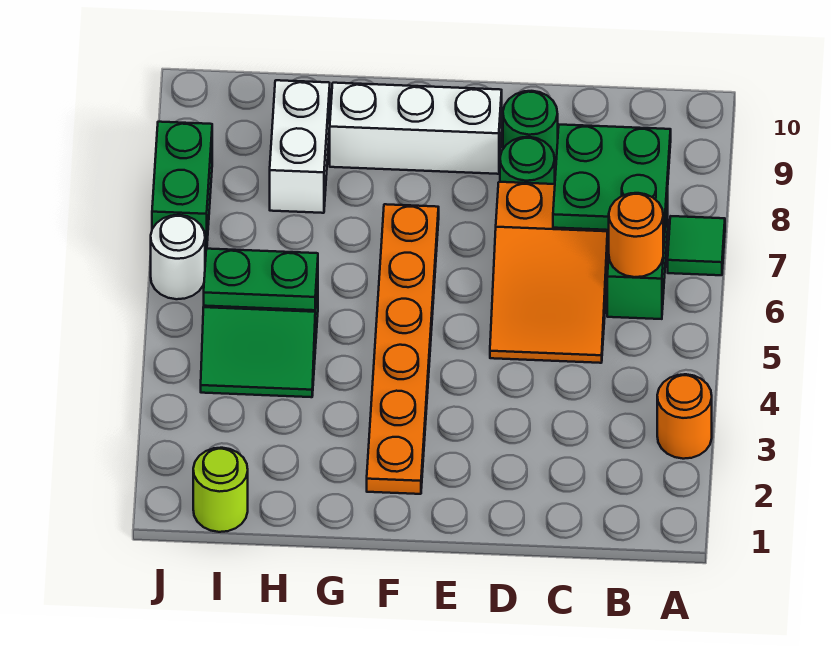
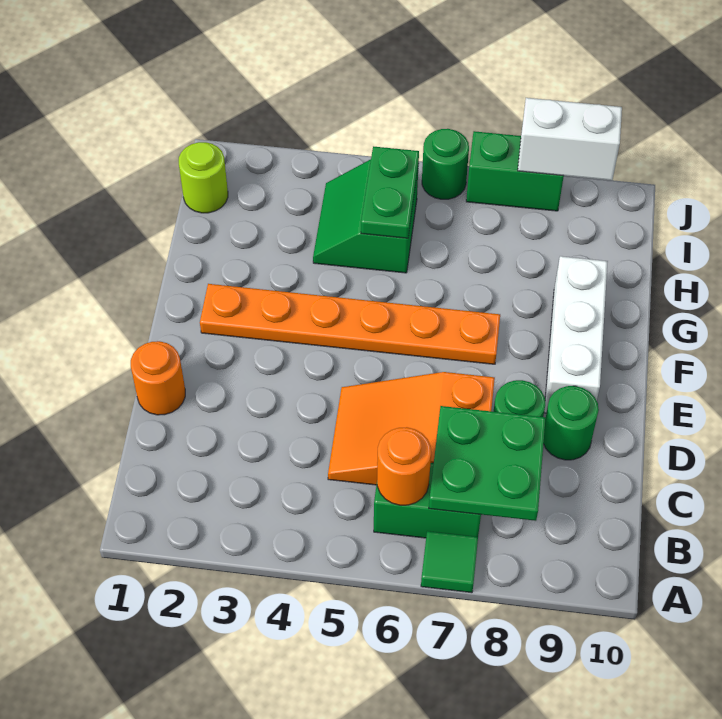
orange round brick A3 level 1 -> orange round brick D1 level 1
white brick H8:H9 level 1 -> white brick J8:J9 level 2
white round brick J6 level 1 -> green round brick J6 level 1

